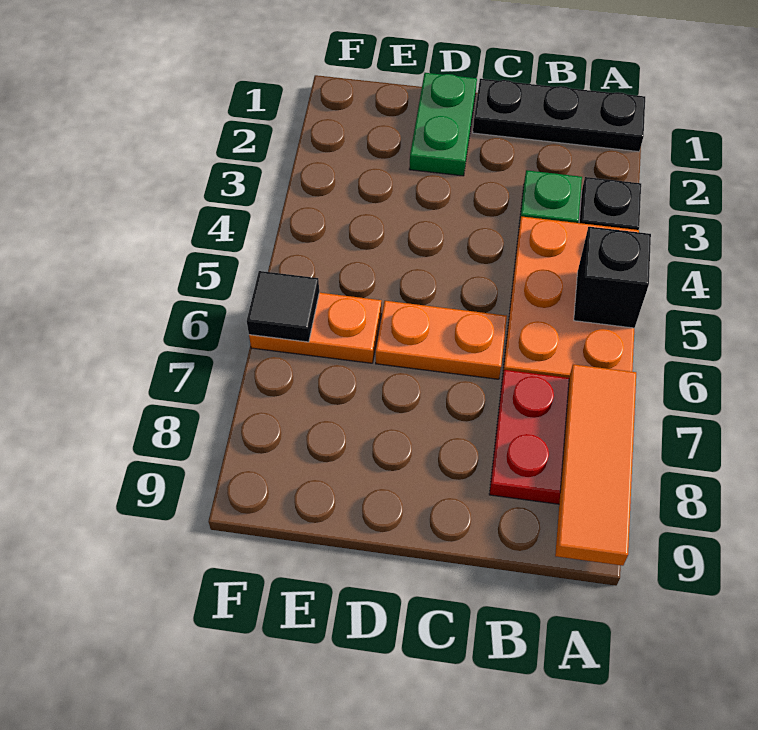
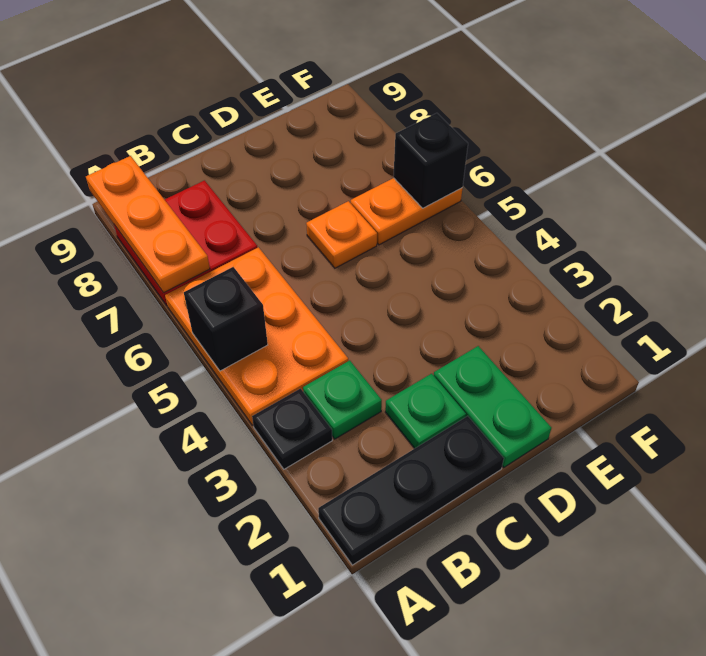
orange tile A7:A9 level 2 -> orange plate A7:A9 level 2
none -> green plate C2 level 1
orange plate C6:D6 level 1 -> orange plate D6 level 1
black tile F6 level 2 -> black brick F6 level 2

